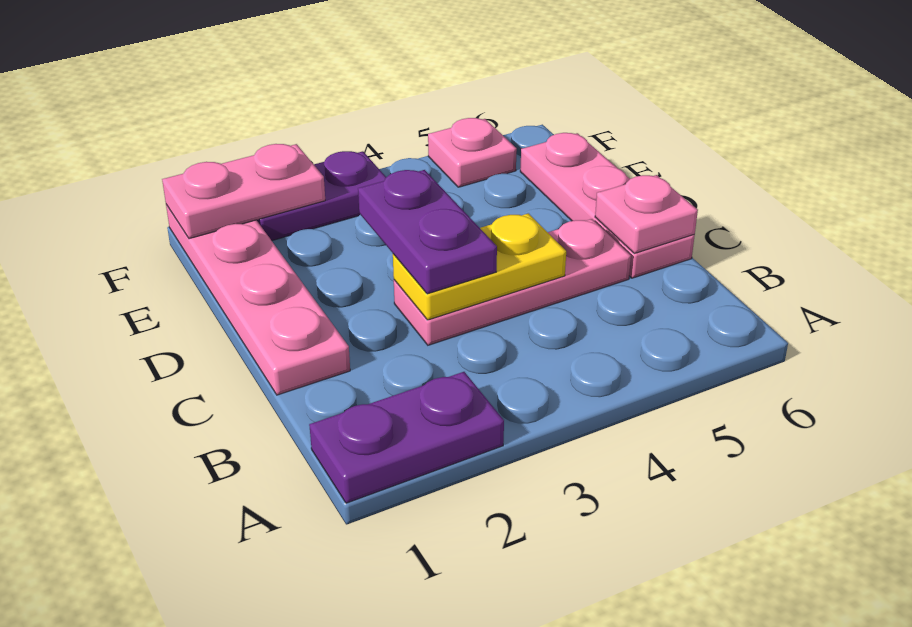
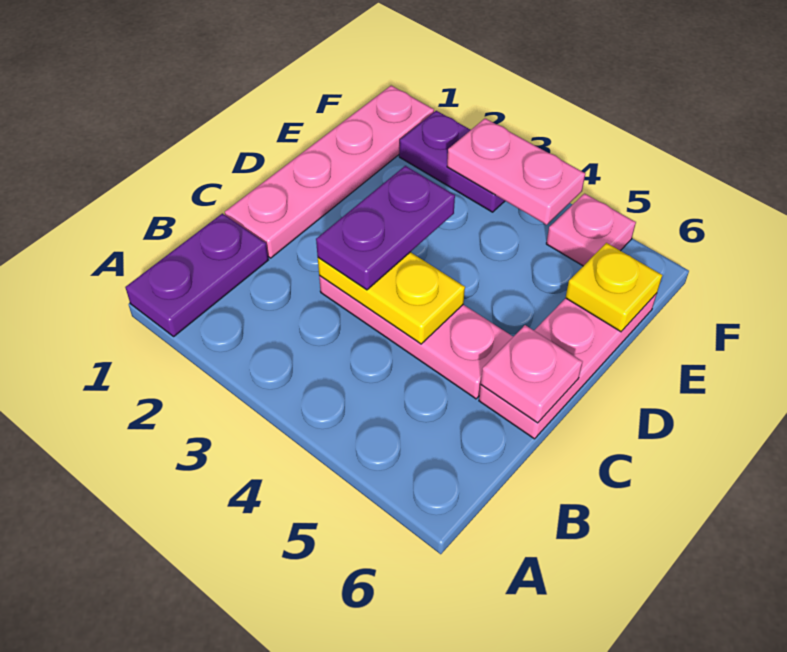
purple plate A1:A2 level 1 -> purple plate A1:B1 level 1
none -> yellow plate E6 level 2
pink plate F1:F2 level 2 -> pink plate F3:F4 level 2

